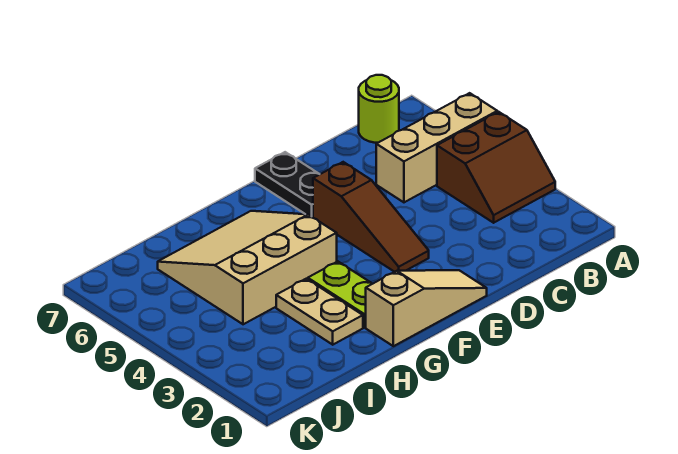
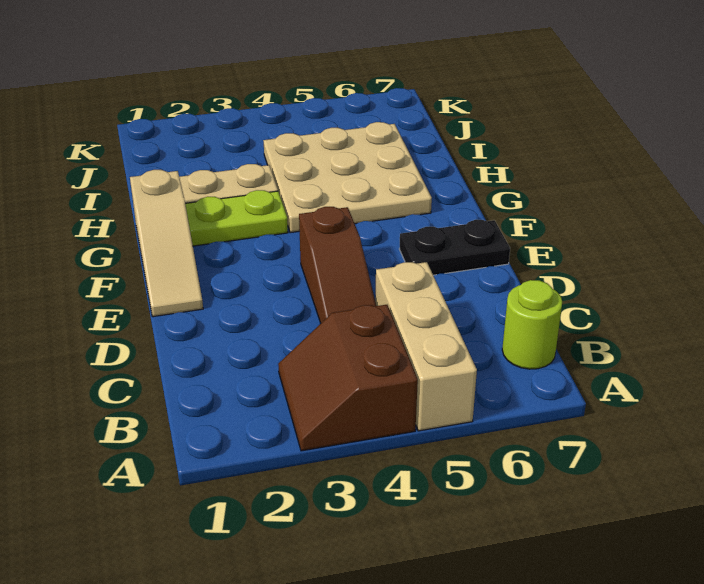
brown slope E3:E5 level 1 top 5 -> brown slope C4:E4 level 1 top E
tan slope G4:I6 level 1 top 4 -> tan plate G4:I6 level 1

